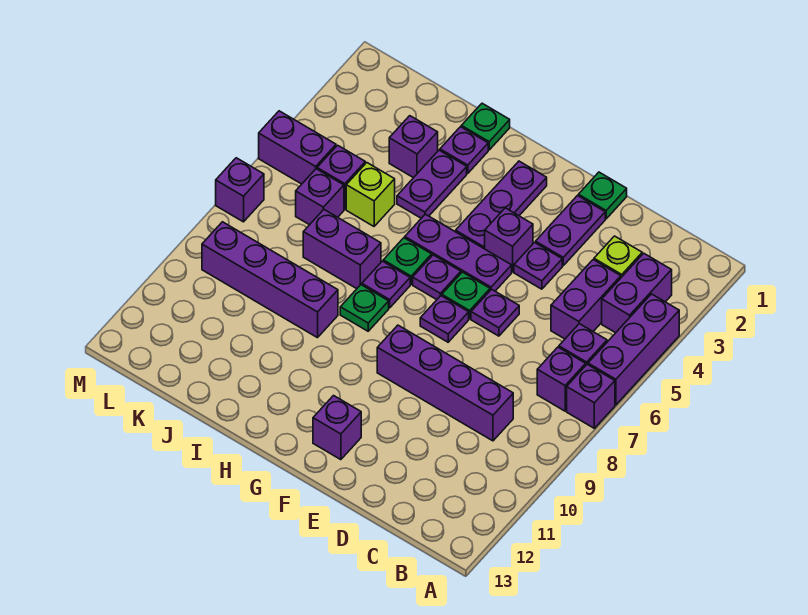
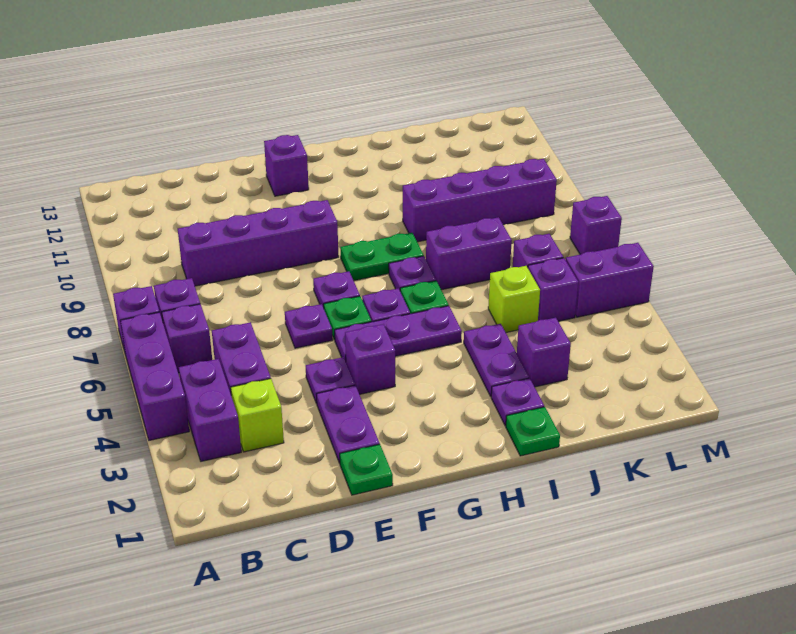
purple plate G2:G4 level 1 -> none
green plate H8 level 1 -> green plate G8:H8 level 1

